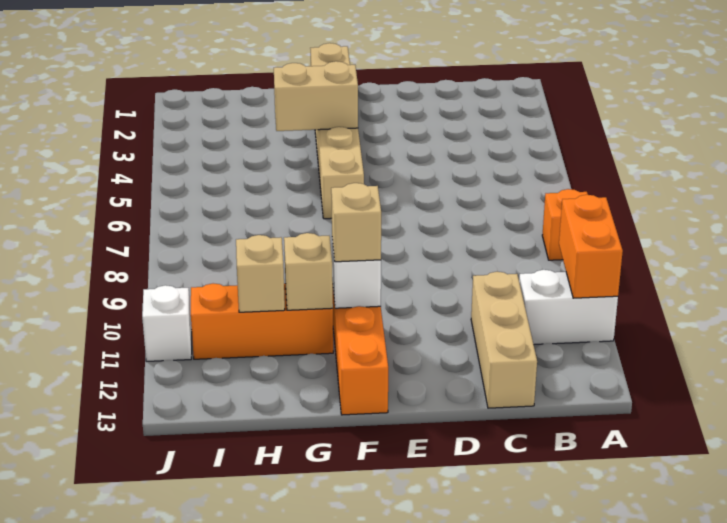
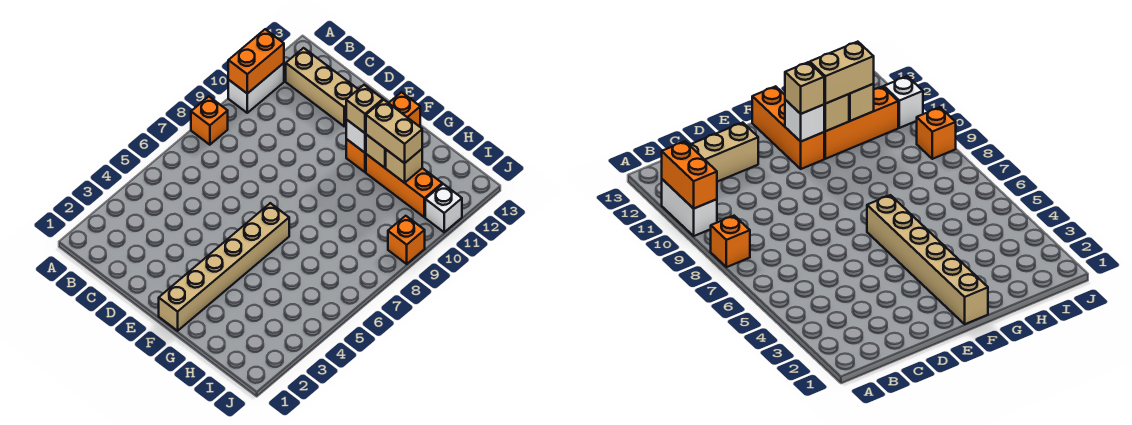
white brick A11:B11 level 1 -> white brick A10:A11 level 1
tan brick C11:C13 level 1 -> tan brick B12:D12 level 1
tan brick F4:G4 level 2 -> tan brick G11:H11 level 3
none -> orange brick J9 level 1

